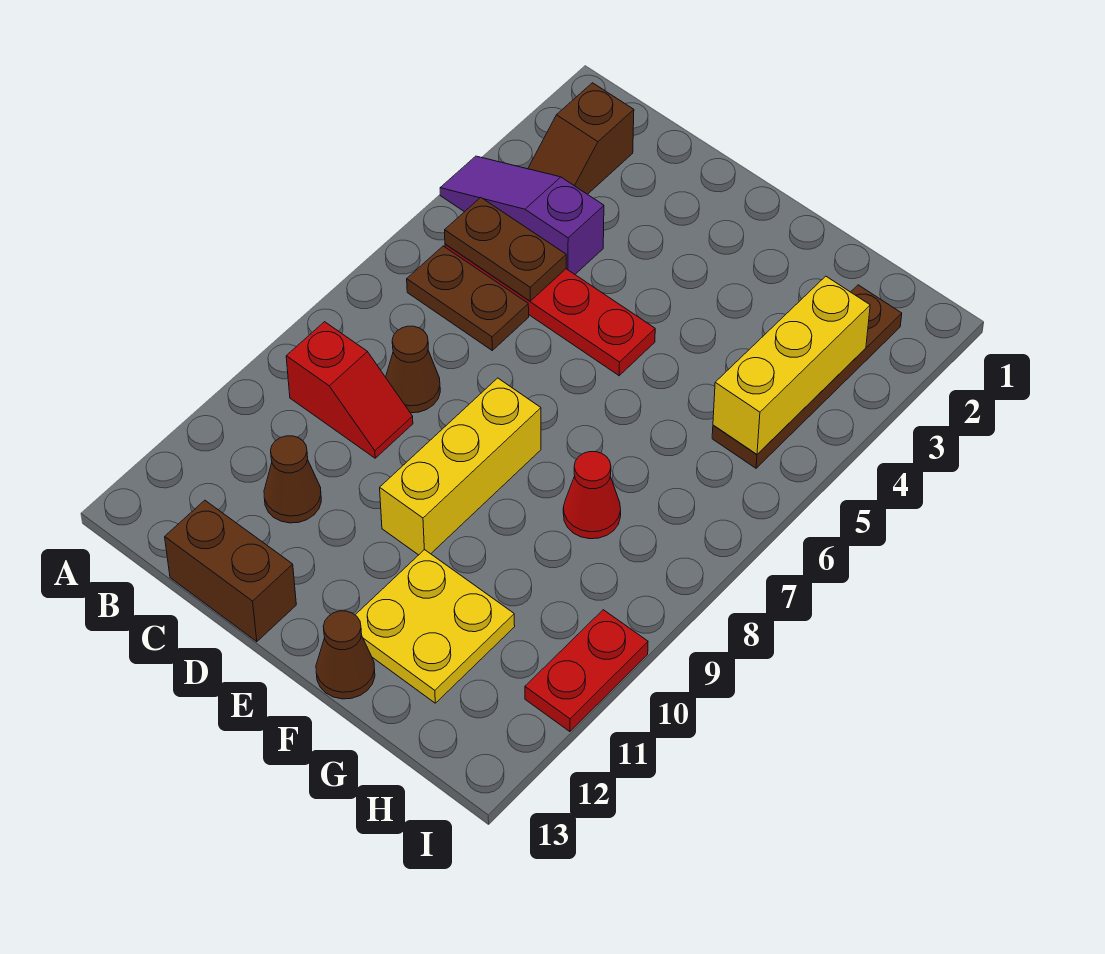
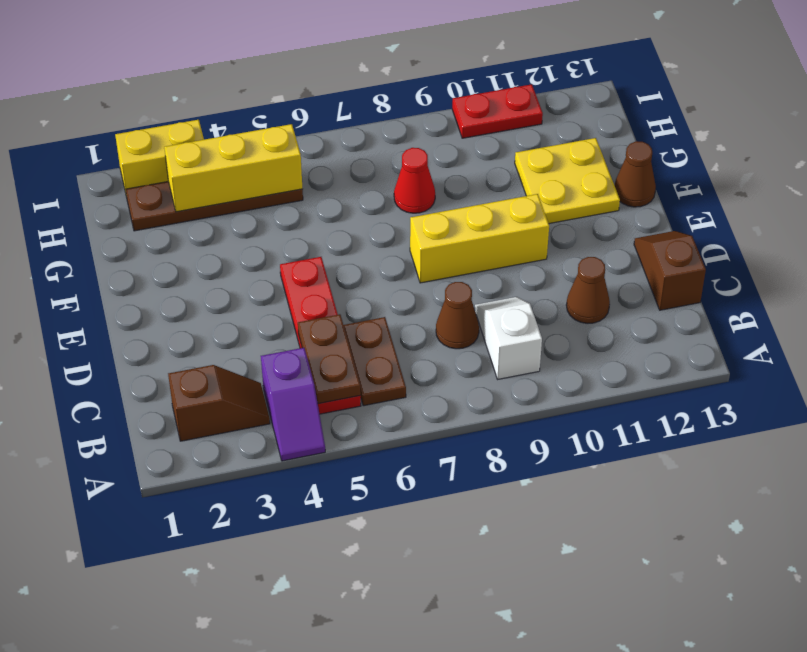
purple slope A4:C4 level 1 top C -> purple slope A4:B4 level 1 top B
red slope B9:C9 level 1 top B -> white slope B9:C9 level 1 top B
brown brick C13:D13 level 1 -> brown slope C13:D13 level 1 top C
none -> yellow brick I2:I3 level 1

